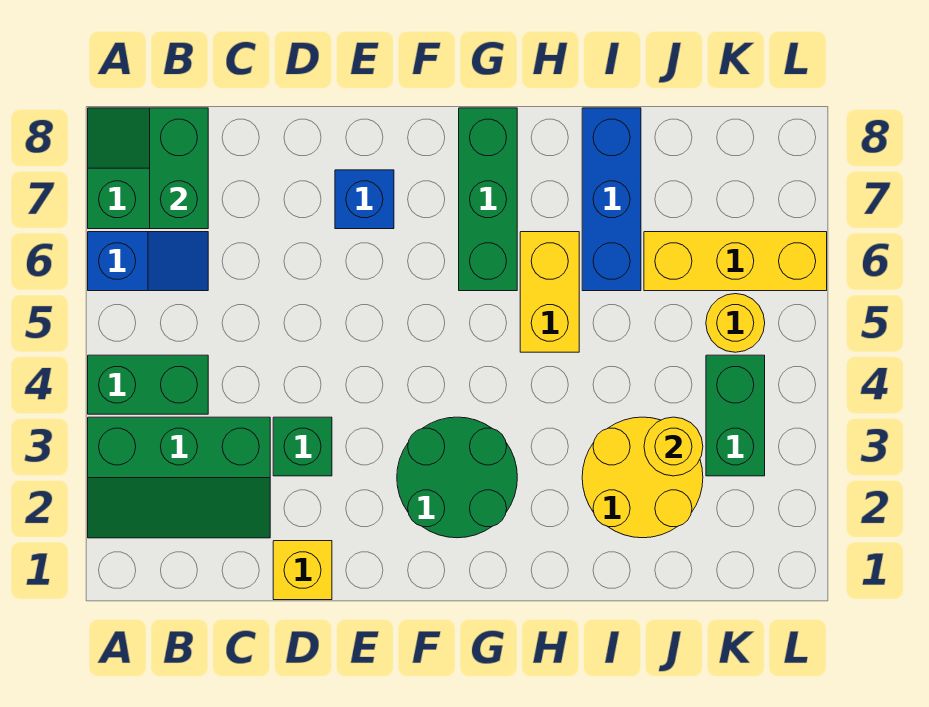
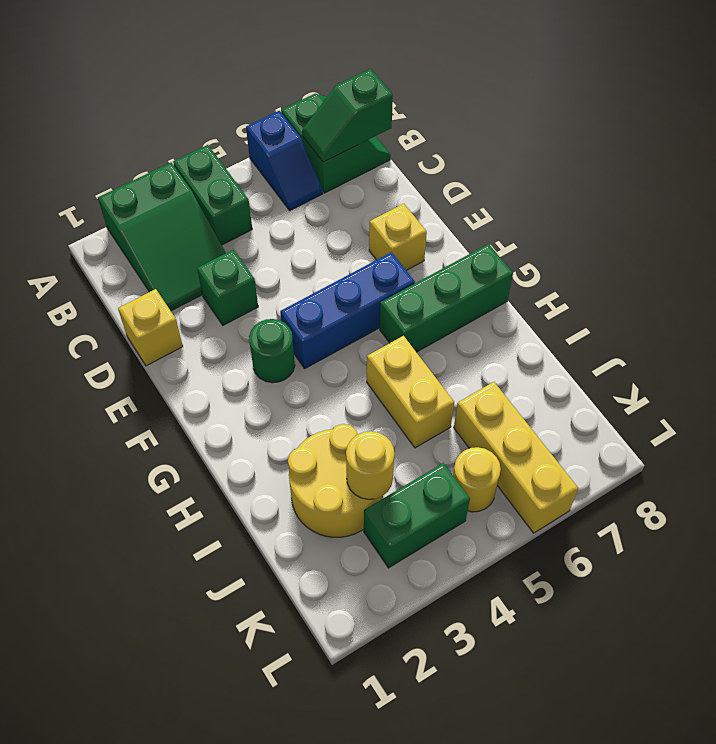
green slope A2:C3 level 1 top 3 -> green slope A2:C3 level 1 top A
green brick B7:B8 level 2 -> green slope B7:B8 level 2 top 8
blue brick E7 level 1 -> yellow brick E7 level 1
green round brick F2:G3 level 1 -> green round brick F3 level 1
yellow brick H5:H6 level 1 -> yellow brick H5:I5 level 1
blue brick I6:I8 level 1 -> blue brick F4:F6 level 1

